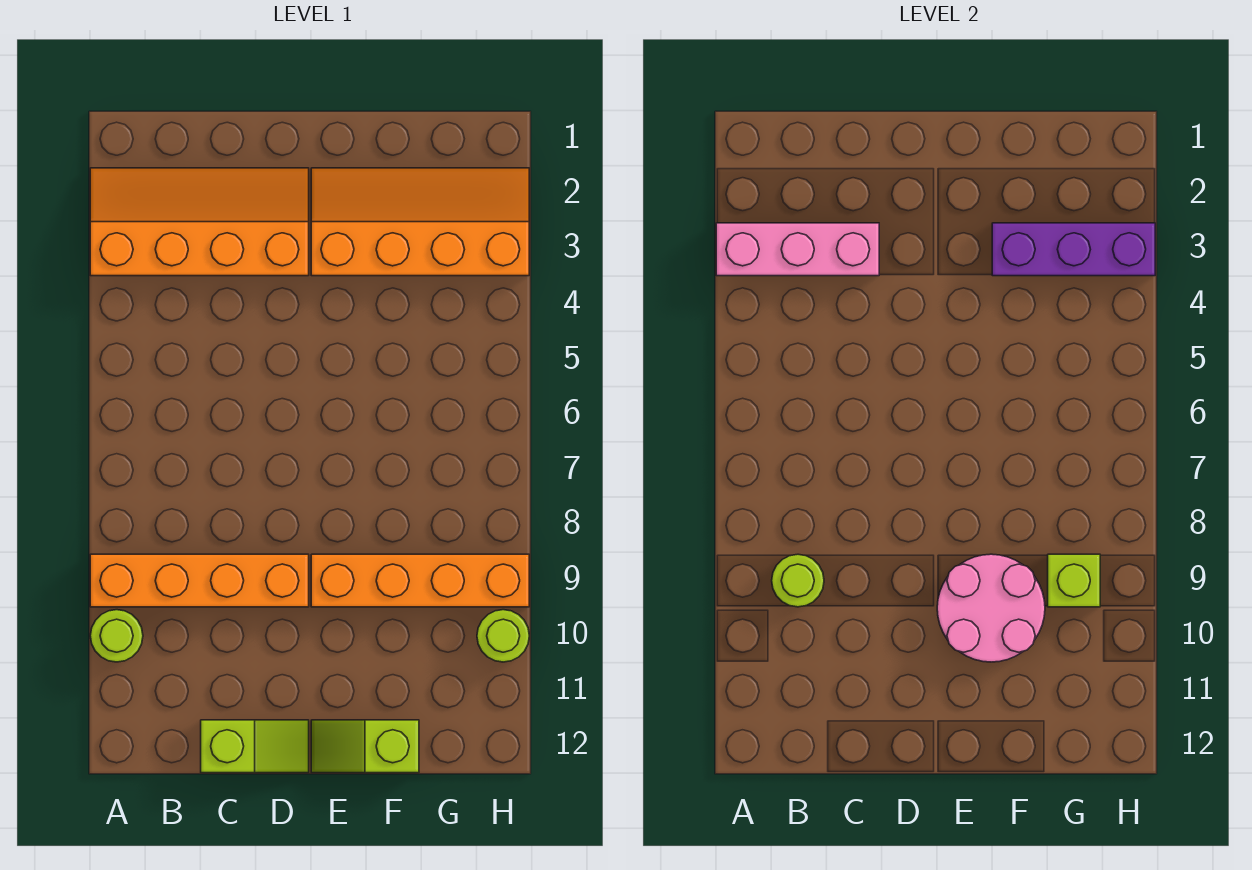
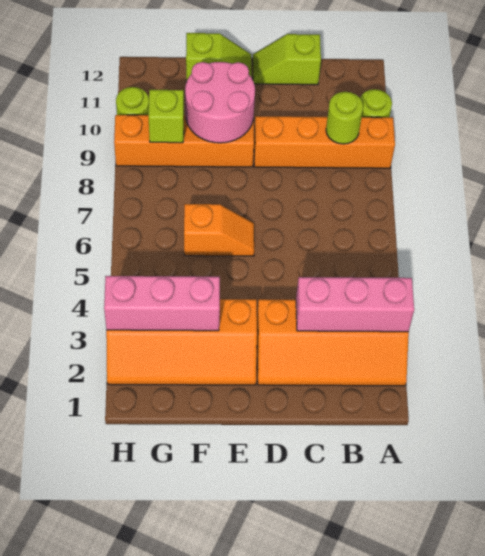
none -> orange slope E6:F6 level 1 top F
purple brick F3:H3 level 2 -> pink brick F3:H3 level 2

